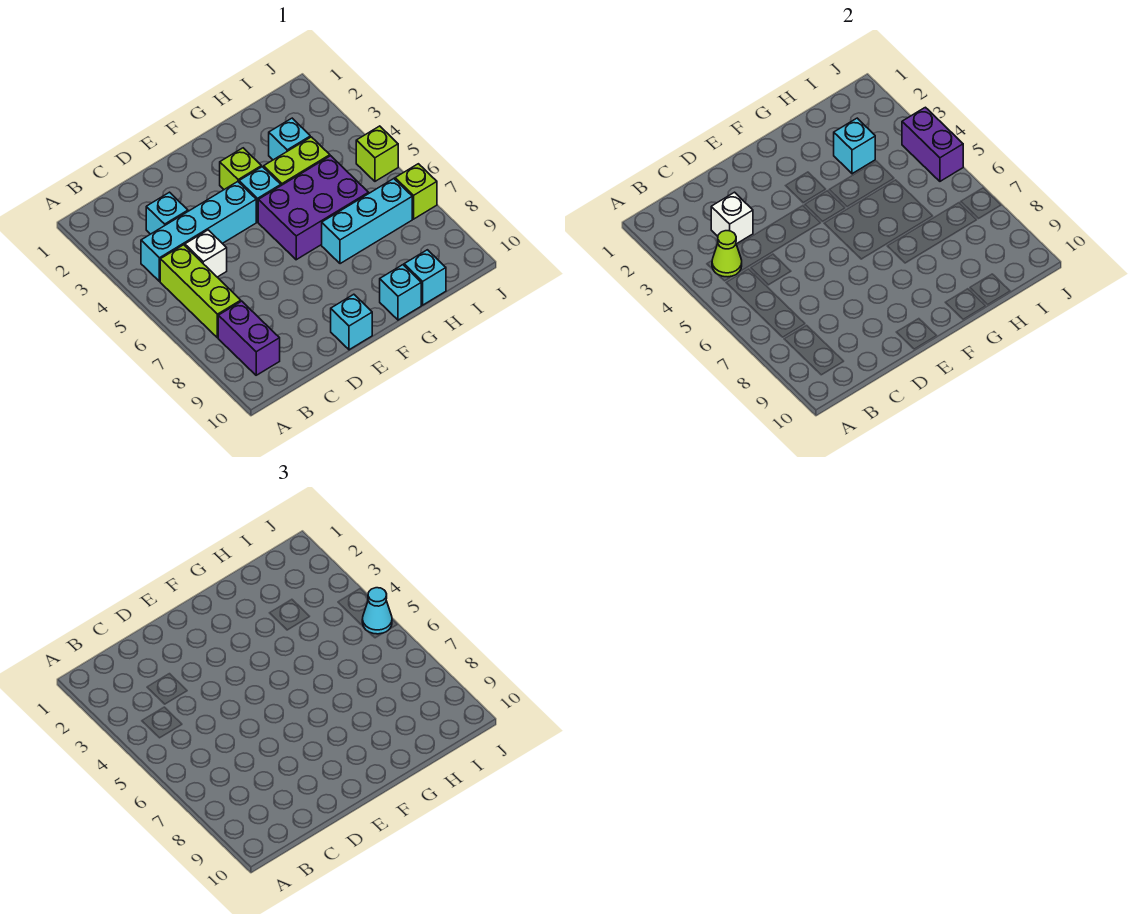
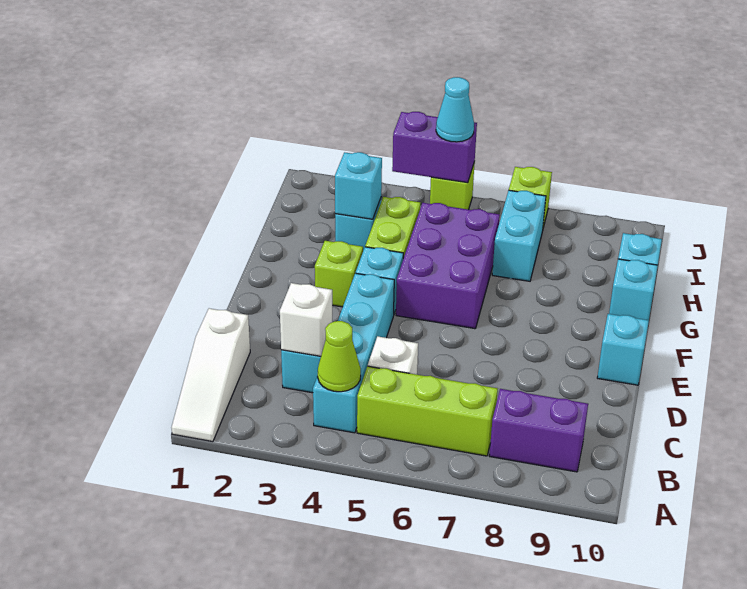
none -> white slope A1:C1 level 1 top C
cyan brick G7:I7 level 1 -> cyan brick H7:I7 level 1

